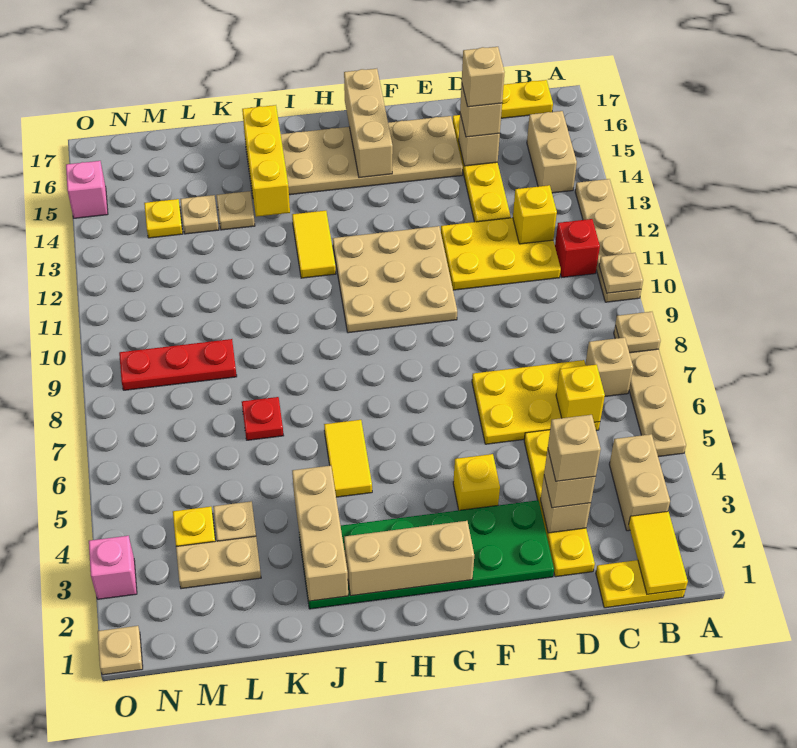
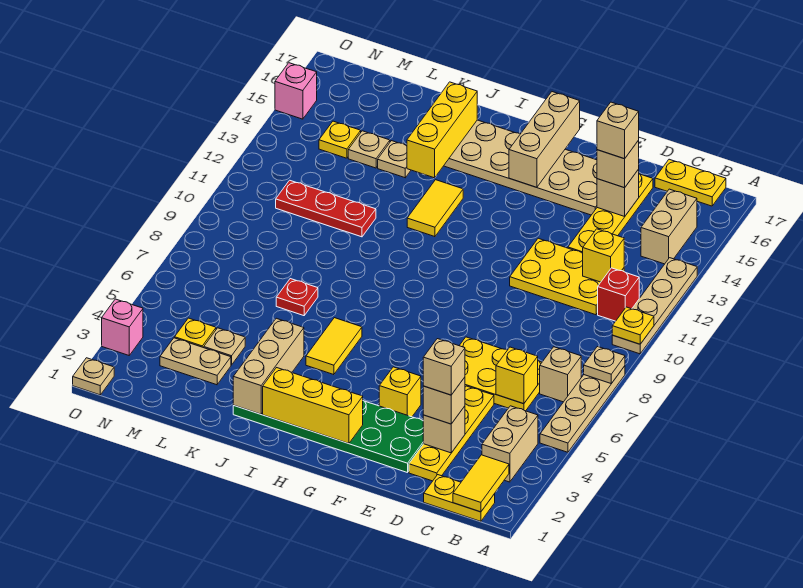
tan plate A10 level 2 -> yellow plate A10 level 2
tan plate F10:H12 level 1 -> none
tan brick G2:I2 level 2 -> yellow brick G2:I2 level 2
red plate L9:N9 level 1 -> red plate K11:M11 level 1

